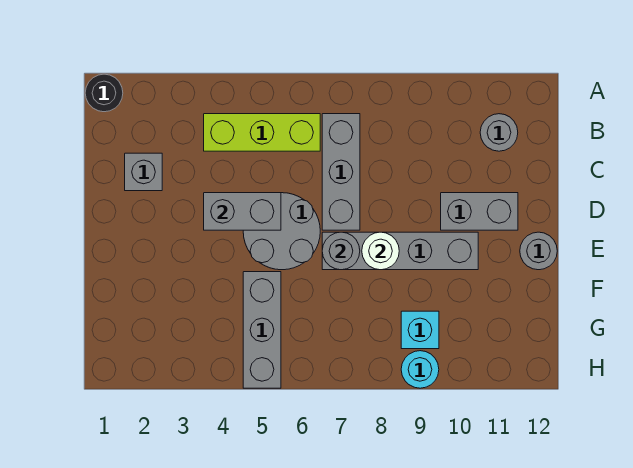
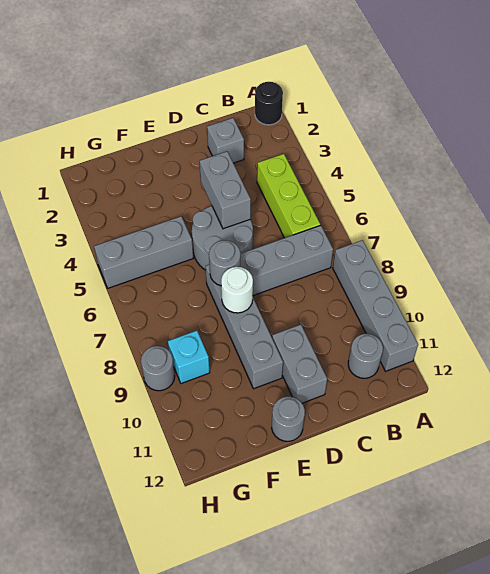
none -> grey brick A8:A11 level 1
cyan round brick H9 level 1 -> grey round brick H9 level 1

